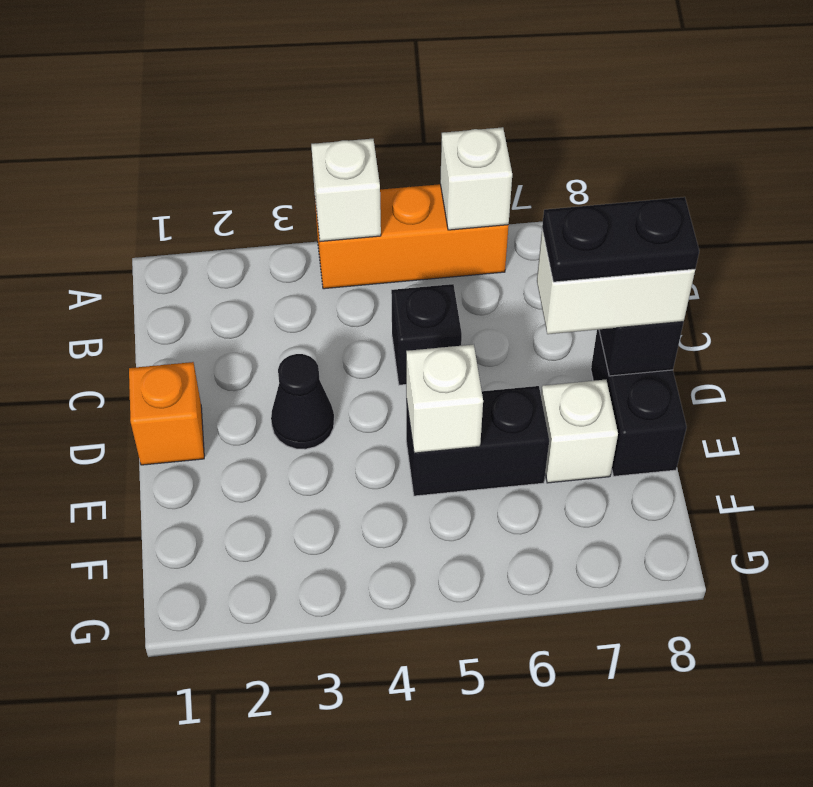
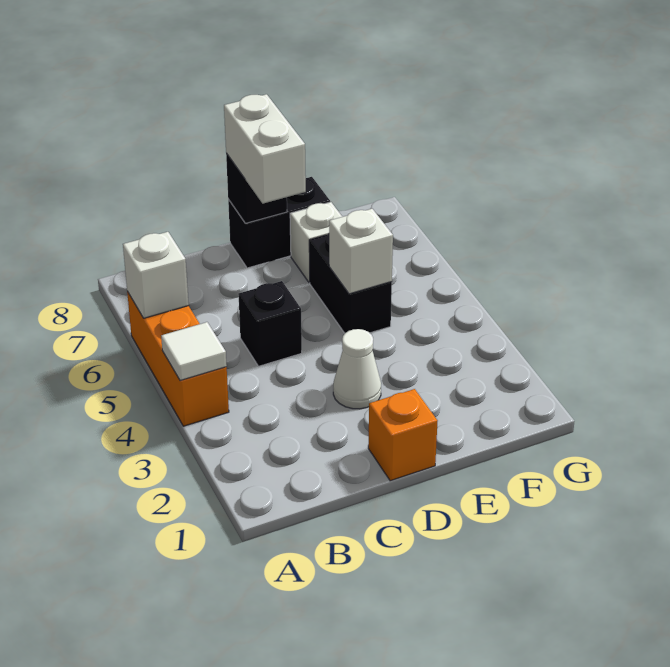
white brick A4 level 2 -> white tile A4 level 2
black cone D3 level 1 -> white cone D3 level 1
black plate D7:D8 level 4 -> none

